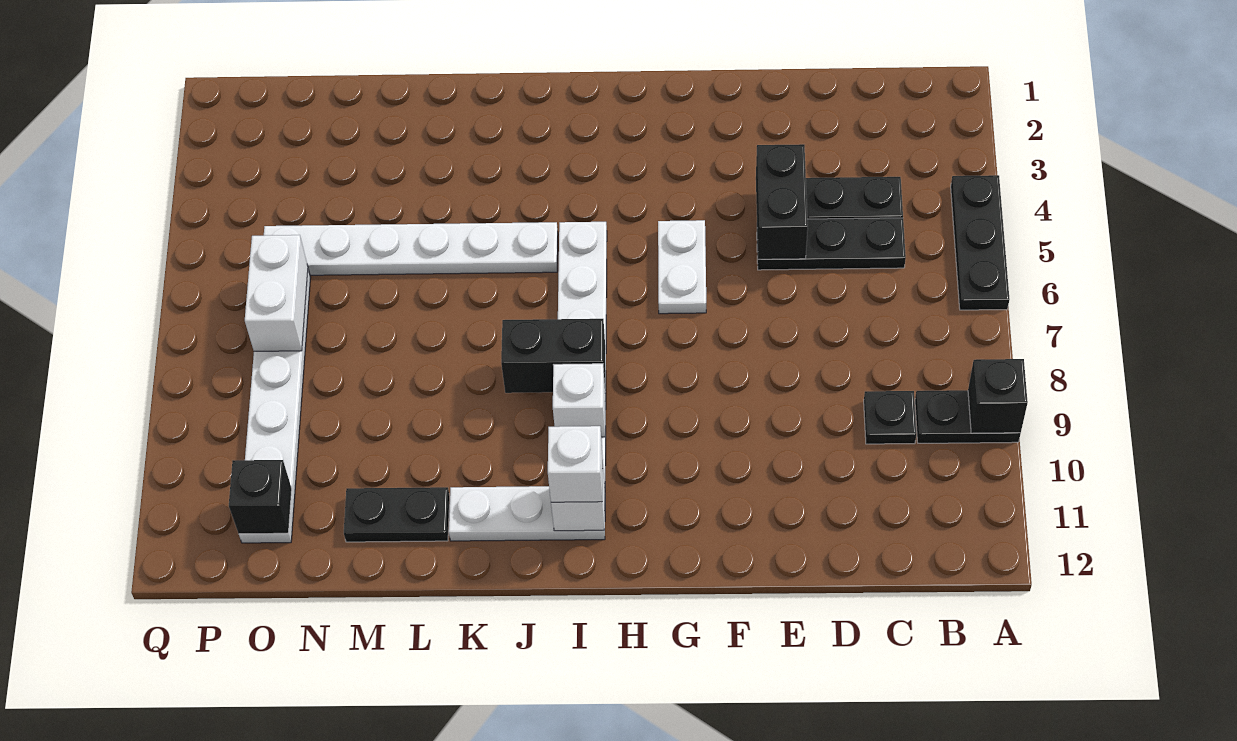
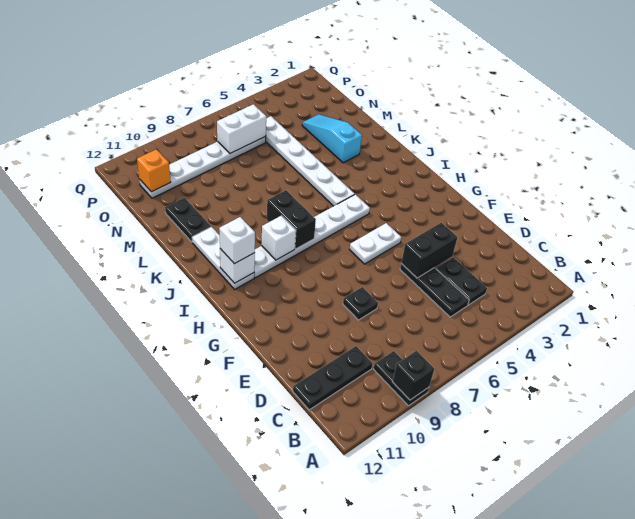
black plate A4:A6 level 1 -> black plate C10:C12 level 1
black plate C9 level 1 -> black plate E8 level 1
none -> cyan slope L3:N3 level 1 top L
black brick O11 level 2 -> orange brick O11 level 2

